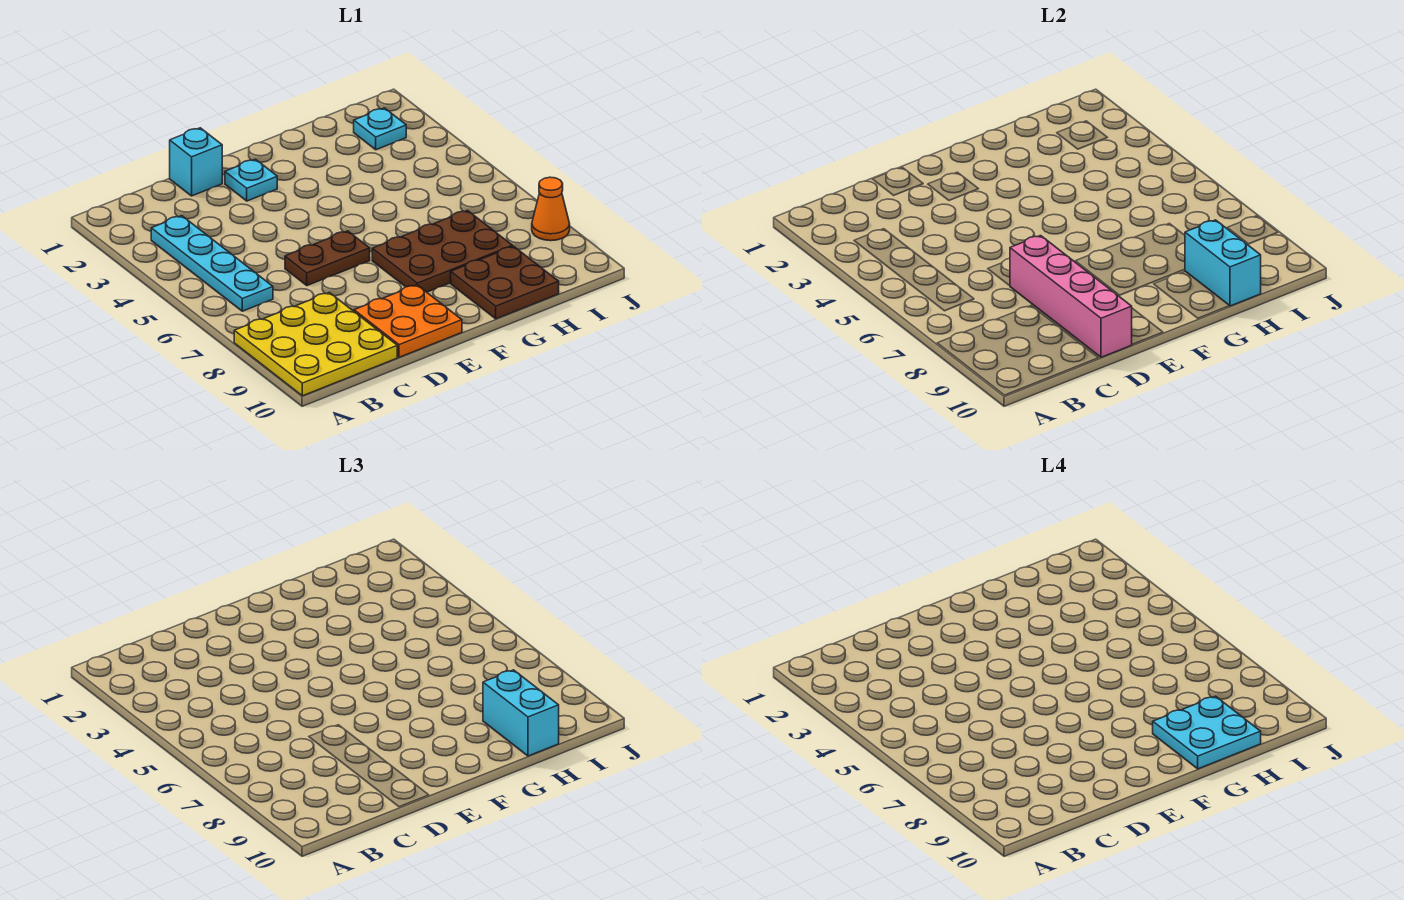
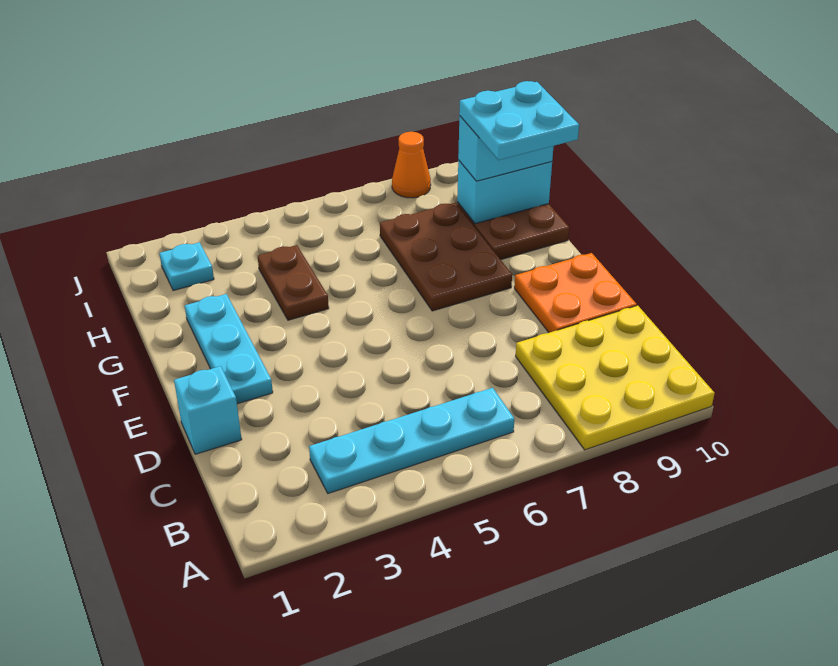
brown plate D6:E6 level 1 -> brown plate G4:H4 level 1
pink brick D7:D10 level 2 -> none
cyan plate E2 level 1 -> cyan plate E2:G2 level 1

